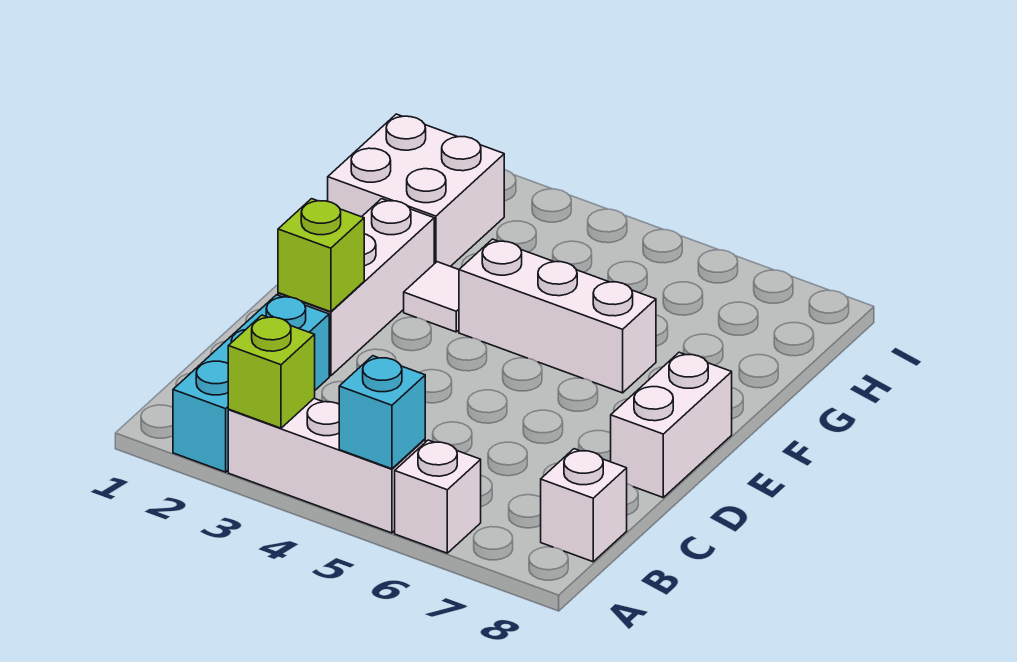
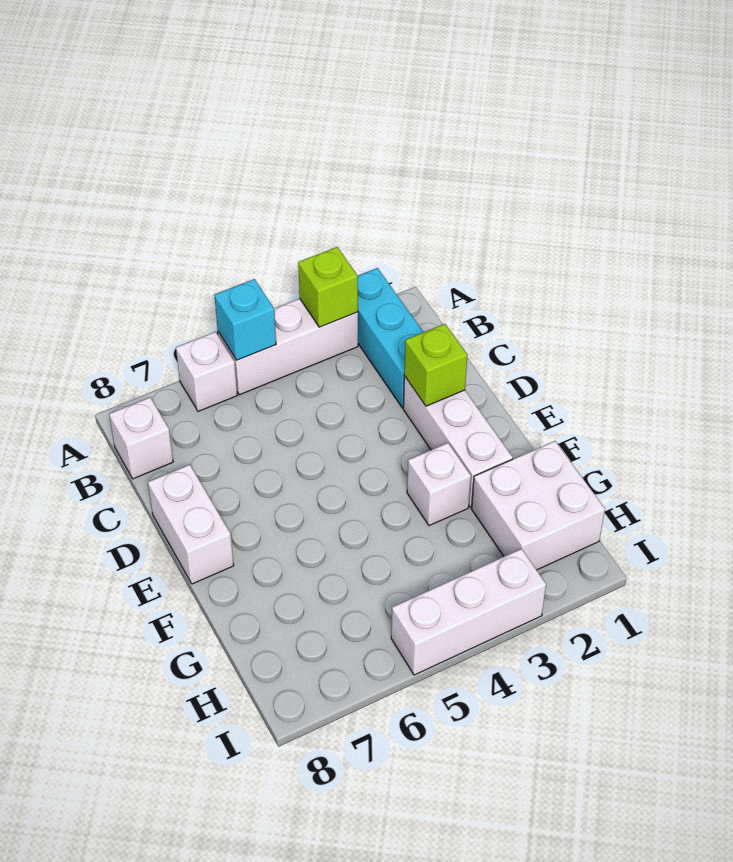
white tile F3 level 1 -> white brick F3 level 1
white brick F4:F6 level 1 -> white brick I3:I5 level 1

